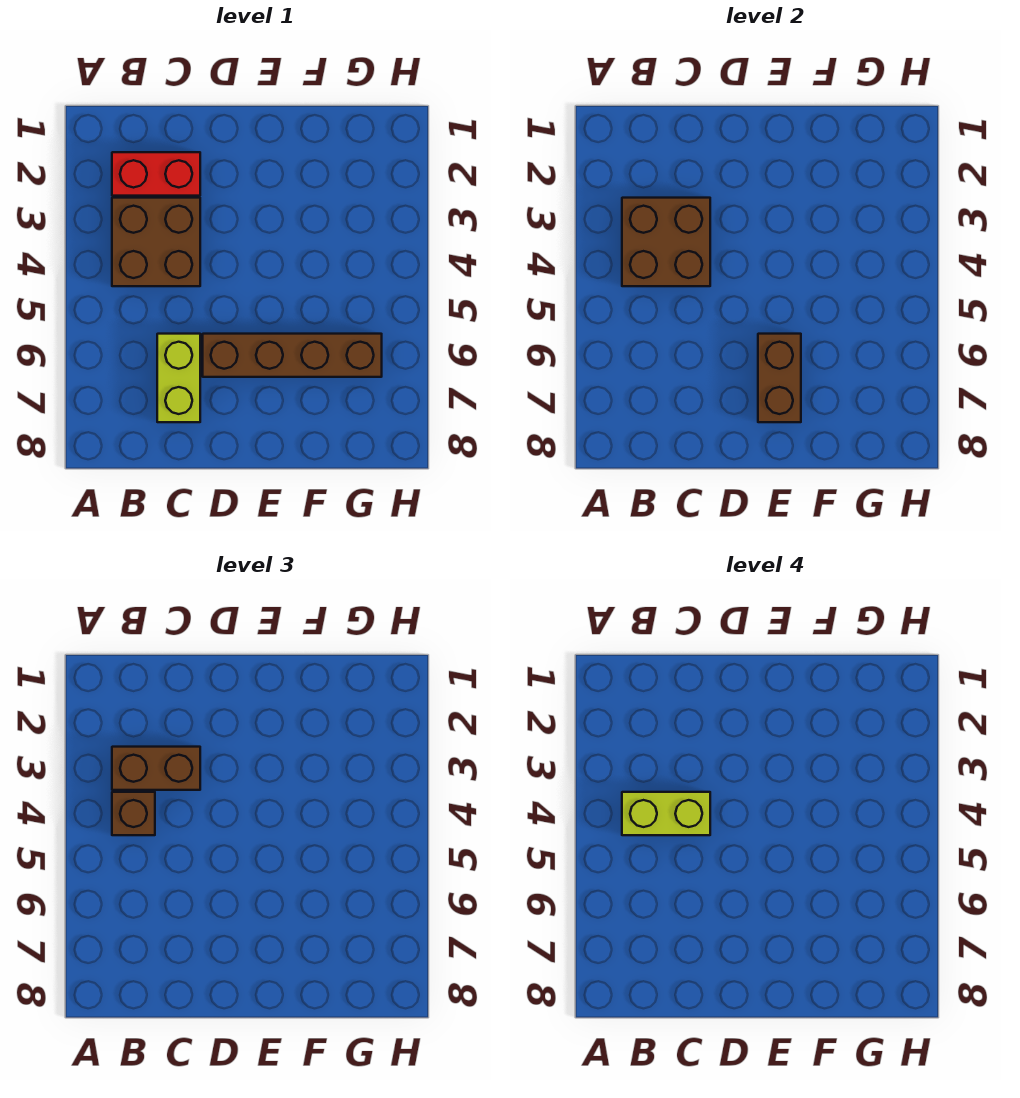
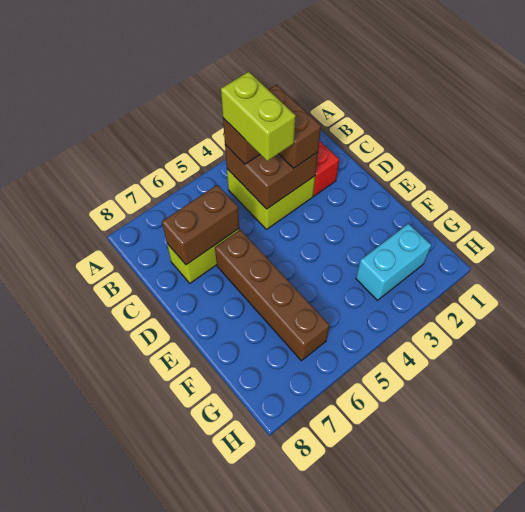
brown brick B3:C4 level 1 -> lime brick B3:C4 level 1
brown brick E6:E7 level 2 -> brown brick C6:C7 level 2
none -> cyan brick G2:G3 level 1

